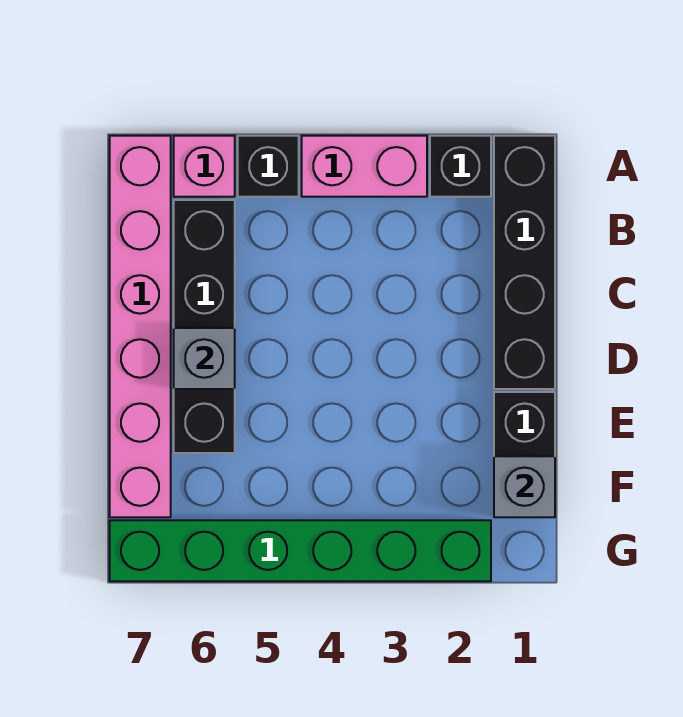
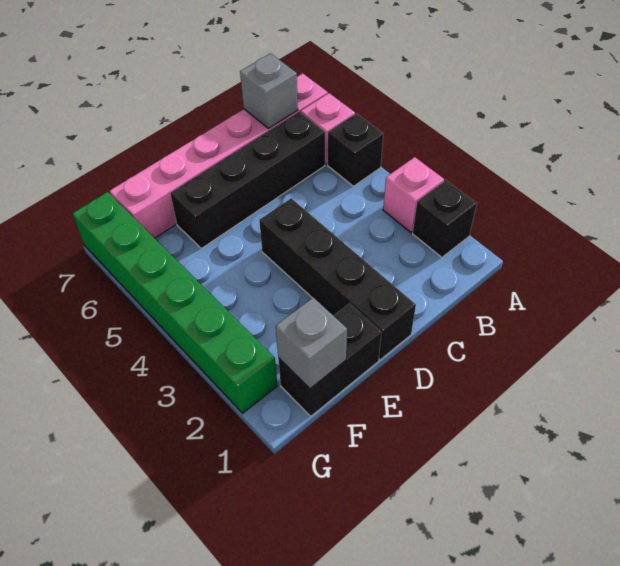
black brick A1:D1 level 1 -> black brick D1:D4 level 1
pink brick A3:A4 level 1 -> pink brick A3 level 1
grey brick D6 level 2 -> grey brick B7 level 2

